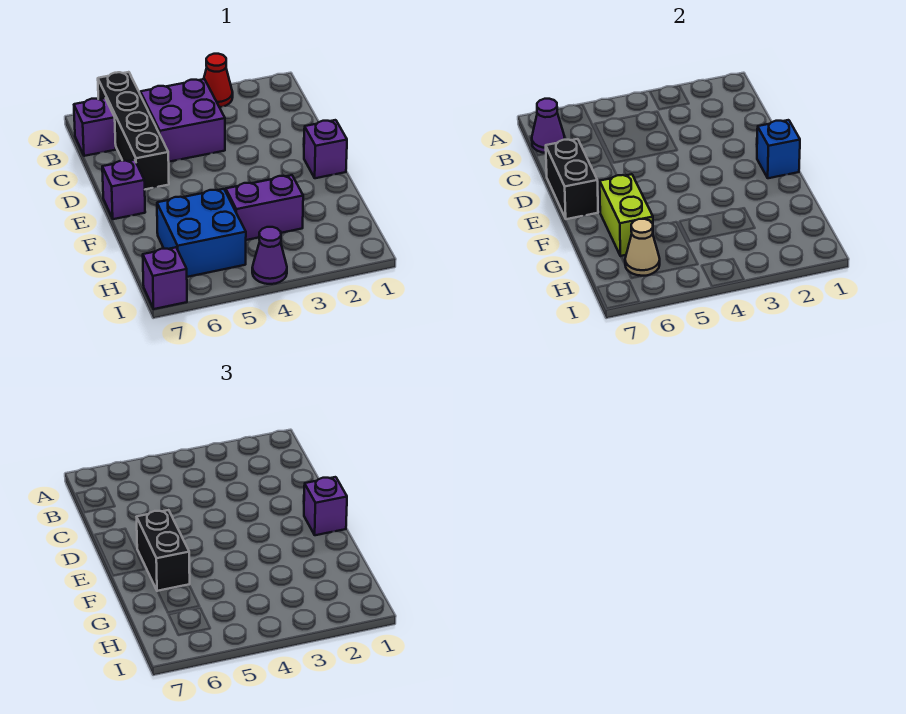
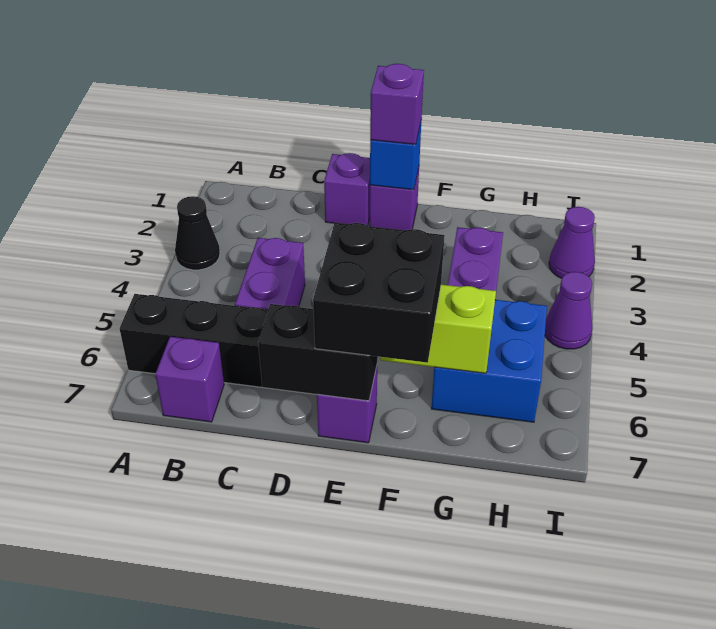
red cone A3 level 1 -> black cone A3 level 1
purple brick B4:C5 level 1 -> purple brick C4:C5 level 1
purple cone B7 level 2 -> purple cone I2 level 1
black brick E6:F6 level 3 -> black brick E6:F7 level 3
tan cone H6 level 2 -> none
purple brick I7 level 1 -> purple brick D1 level 1

